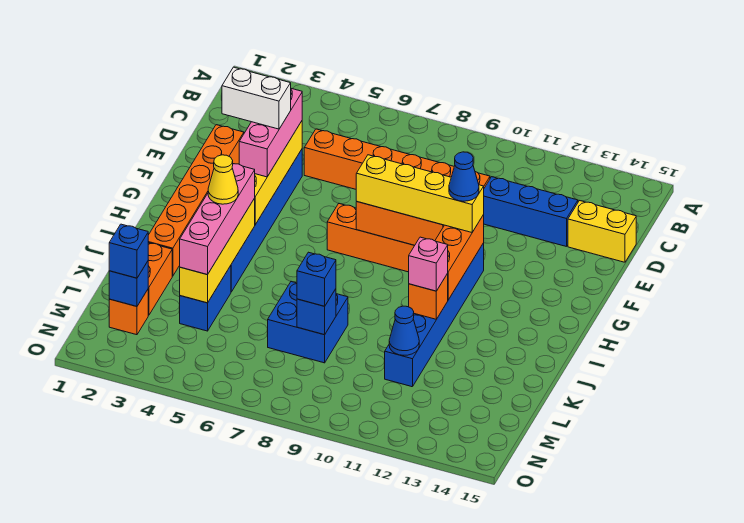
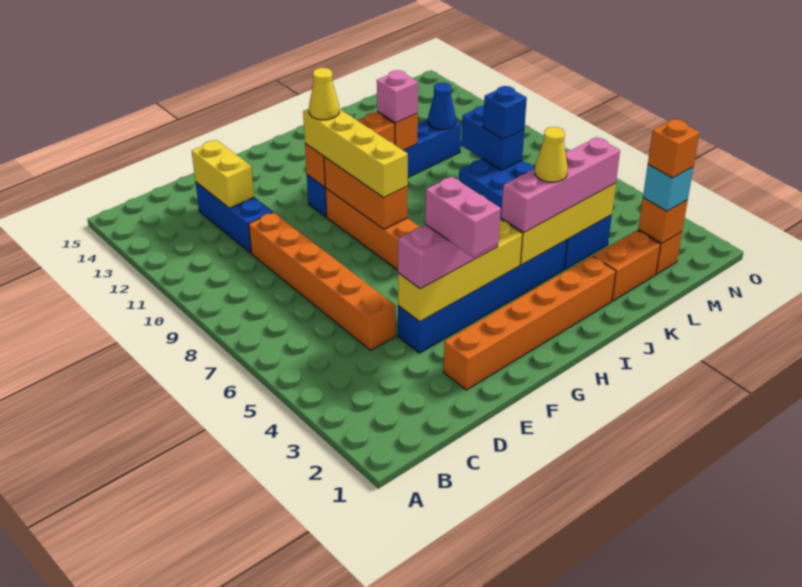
yellow brick D14:D15 level 1 -> yellow brick D12:D13 level 2
white brick F3:F4 level 4 -> pink brick F3:F4 level 4
blue cone G11 level 4 -> yellow cone G11 level 4
blue brick L8 level 2 -> blue brick L8:L9 level 2
blue brick M2 level 2 -> orange brick M2 level 2
blue brick M2 level 3 -> cyan brick M2 level 3
none -> orange brick M2 level 4

